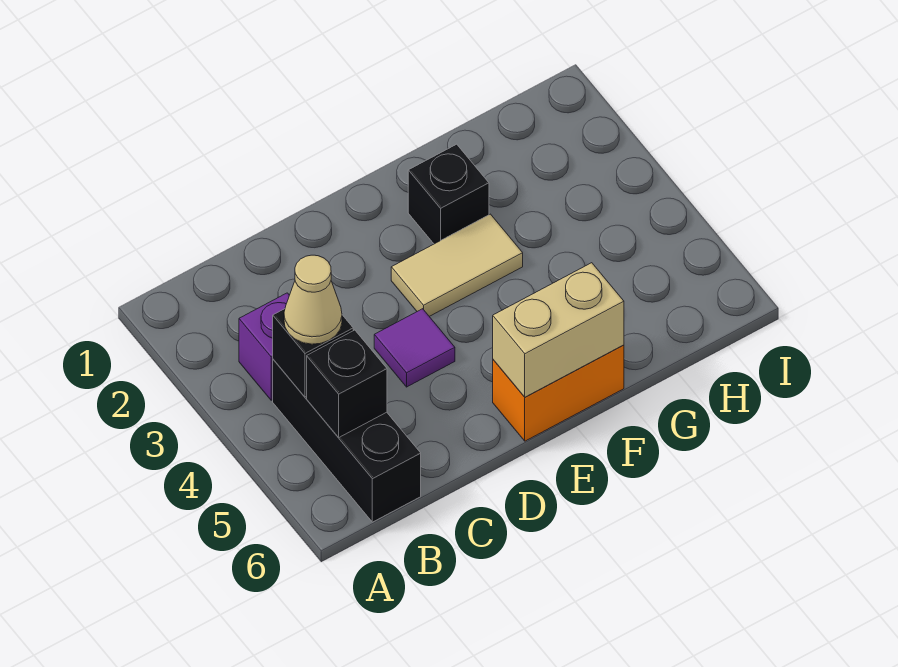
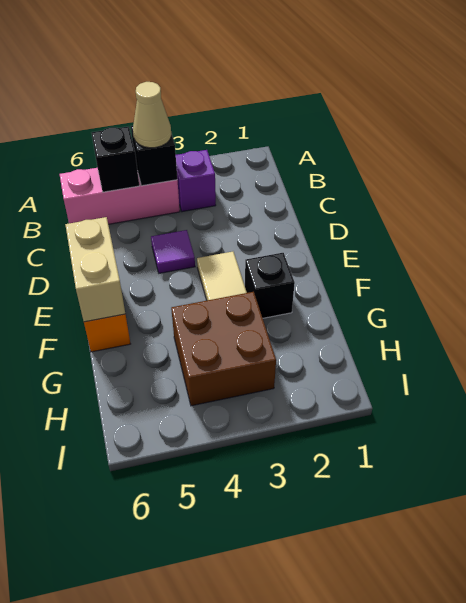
black brick B4:B6 level 1 -> pink brick B4:B6 level 1
none -> brown brick G3:H4 level 1

